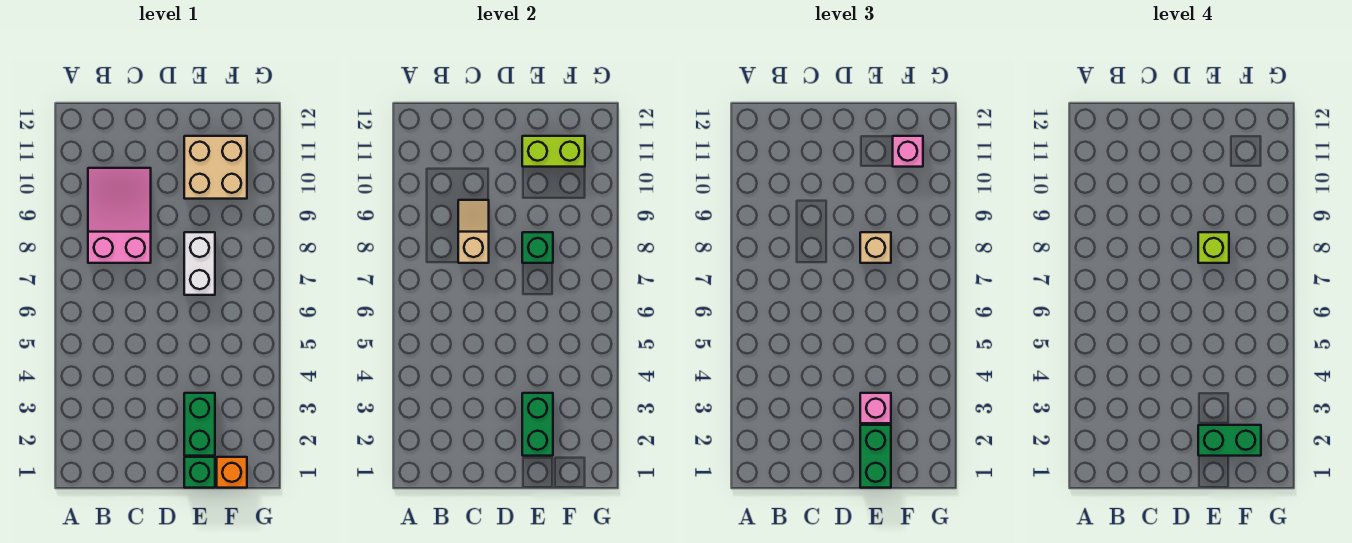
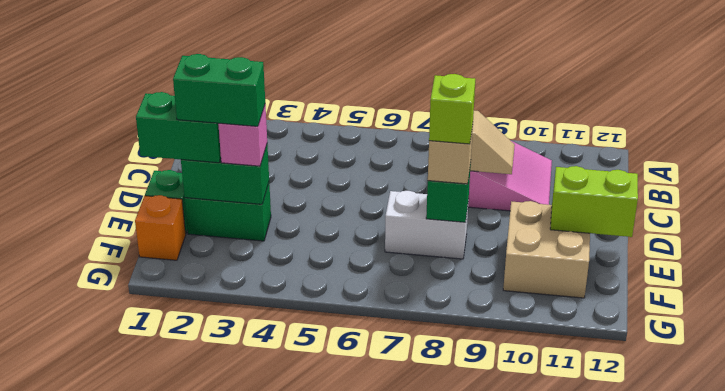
green brick E2:F2 level 4 -> green brick E2:E3 level 4
lime brick E11:F11 level 2 -> lime brick E11:E12 level 2
pink brick F11 level 3 -> none

